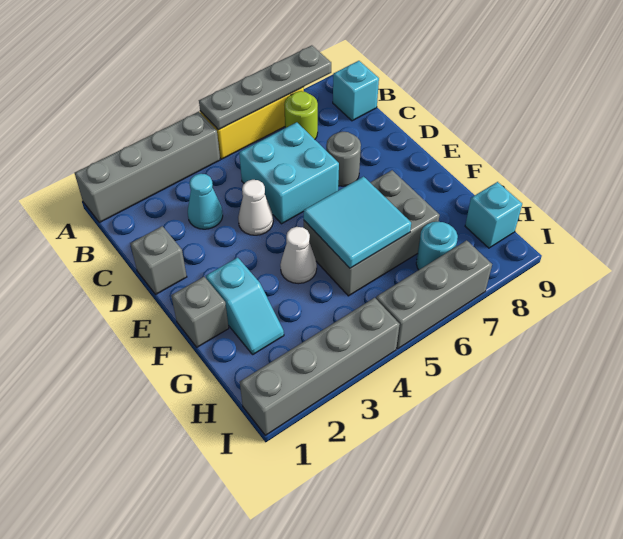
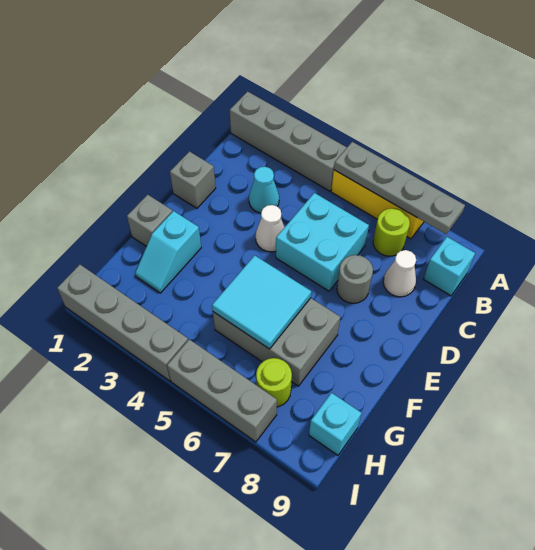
white cone F4 level 1 -> white cone C8 level 1
cyan round brick H7 level 1 -> lime round brick H7 level 1

